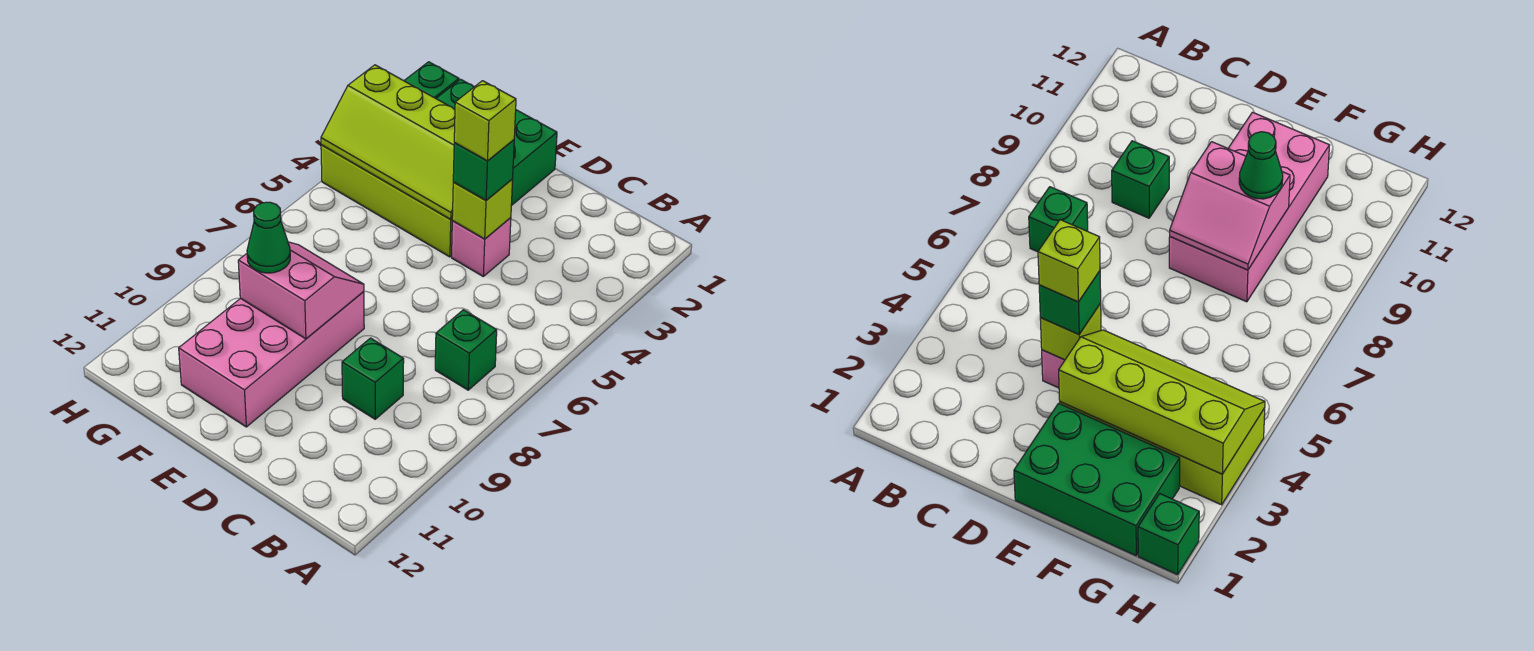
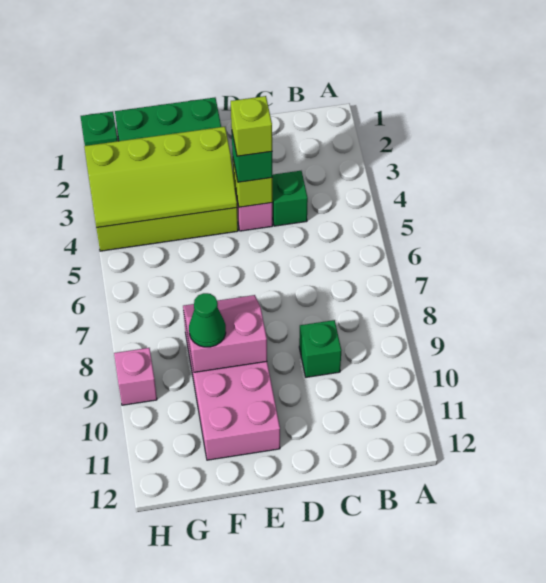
green brick B7 level 1 -> green brick C4 level 1
none -> pink brick H9 level 1

